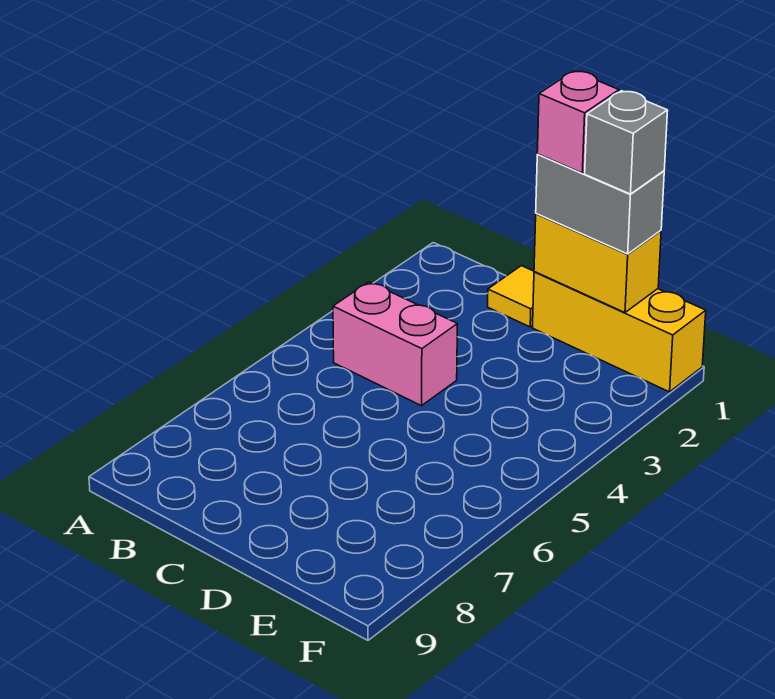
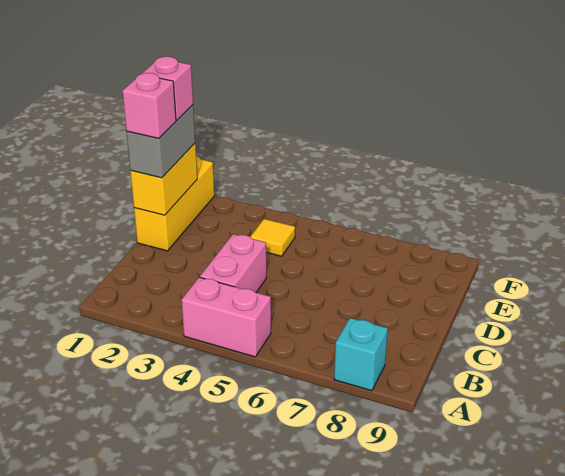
none -> pink brick A4:A5 level 1
none -> cyan brick A8 level 1
yellow tile C1 level 1 -> yellow tile E4 level 1
grey brick E1 level 4 -> pink brick E1 level 4

